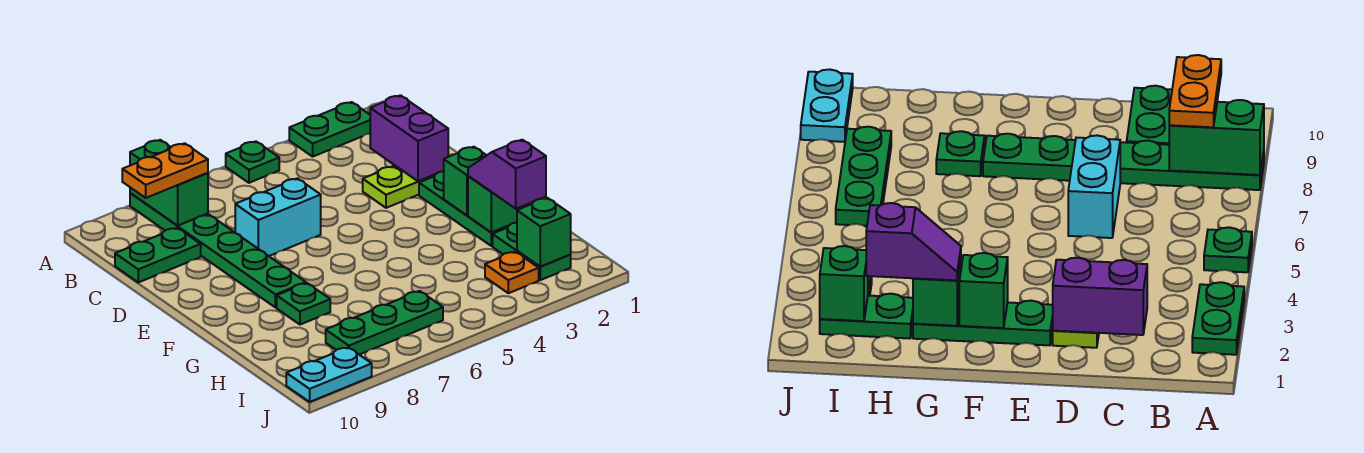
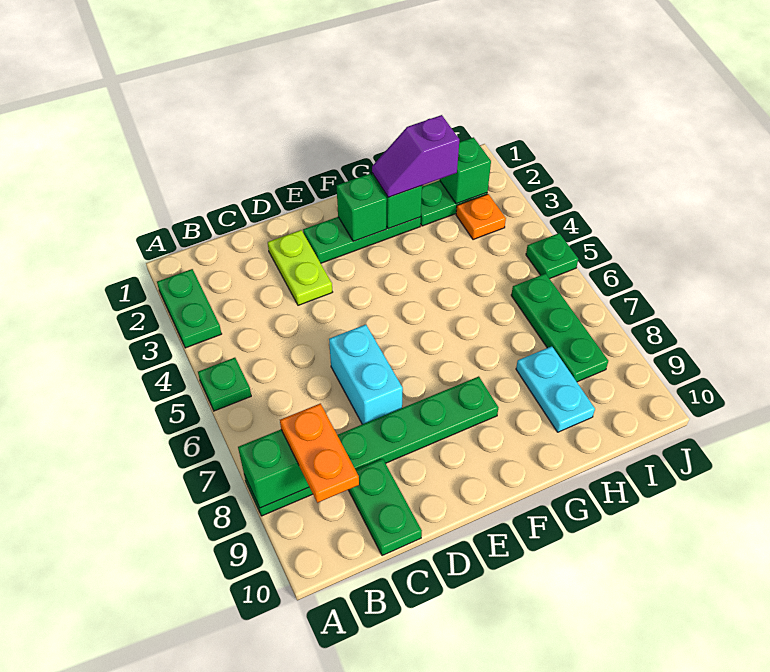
purple brick C2:D2 level 2 -> none
green plate G8 level 1 -> green plate J5 level 1
cyan plate J9:J10 level 1 -> cyan plate H8:H9 level 1

